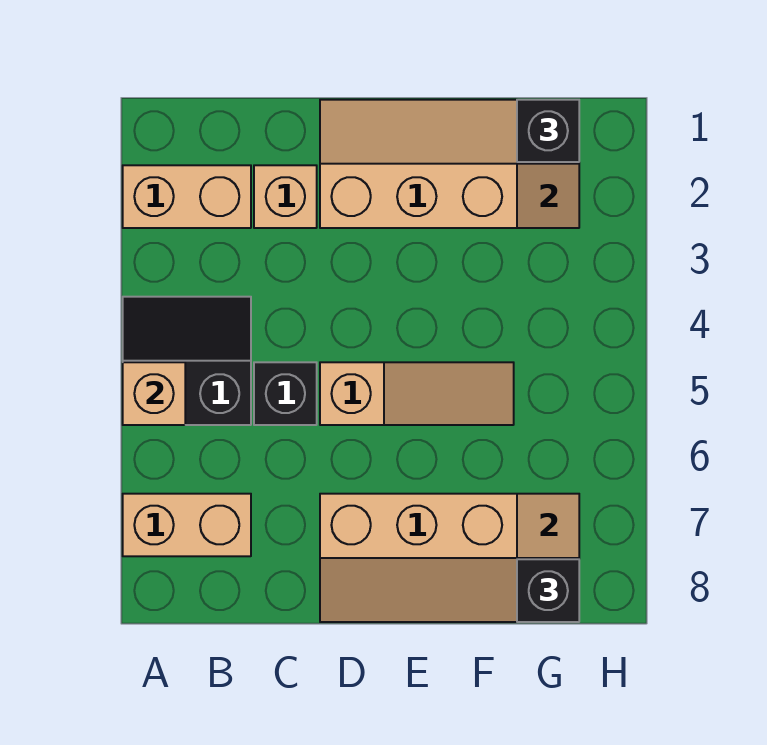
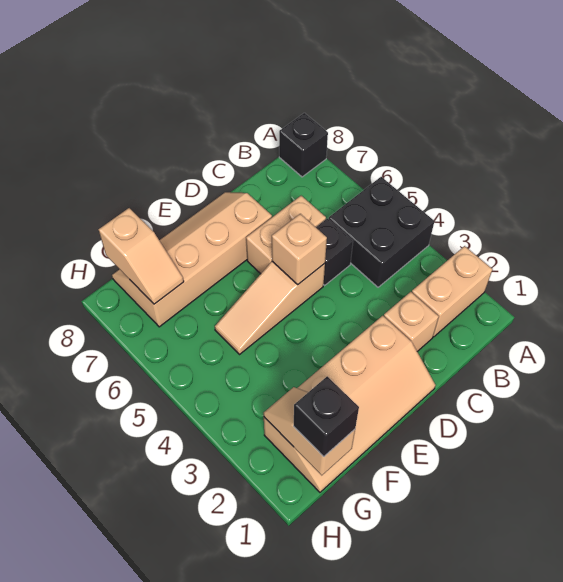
black slope A4:B5 level 1 top 5 -> black brick A4:B5 level 1
tan brick A5 level 2 -> tan brick D5 level 2
tan brick A7:B7 level 1 -> tan brick C6:D6 level 1
black brick G8 level 3 -> black brick A8 level 1

